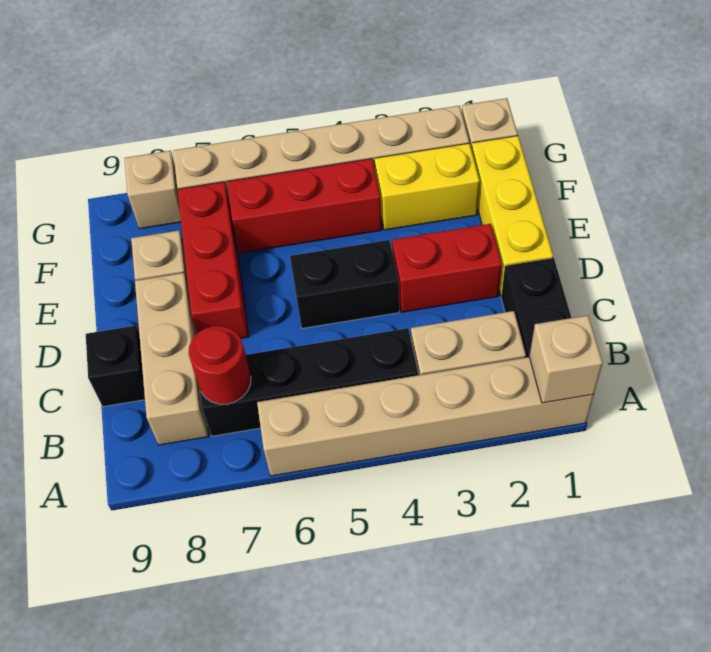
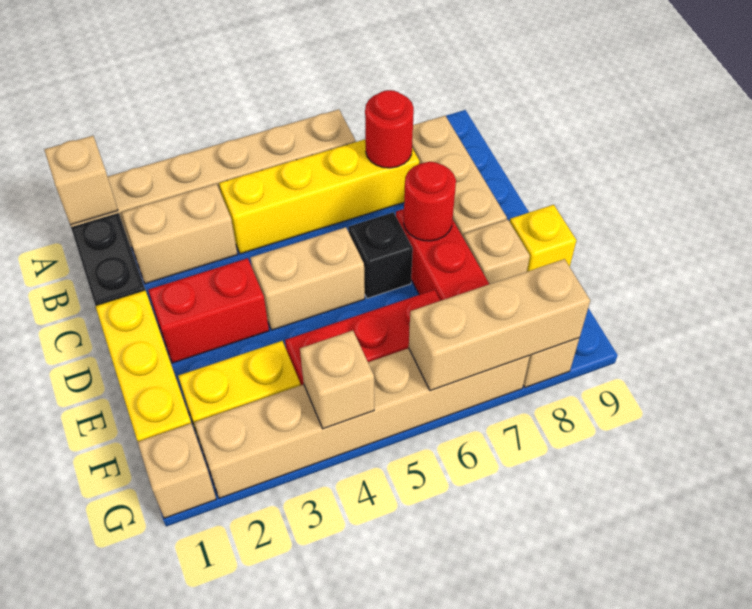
black brick B4:B7 level 1 -> yellow brick B4:B7 level 1
black brick C9 level 1 -> black brick D6 level 1
black brick D4:D5 level 1 -> tan brick D4:D5 level 1
none -> red round brick D7 level 2
none -> yellow brick E9 level 1
none -> tan brick G4 level 2
none -> tan brick G6:G8 level 2

